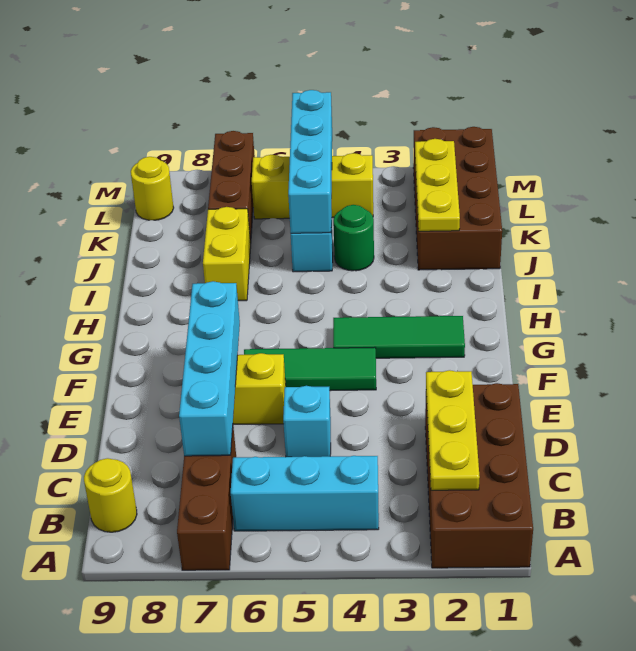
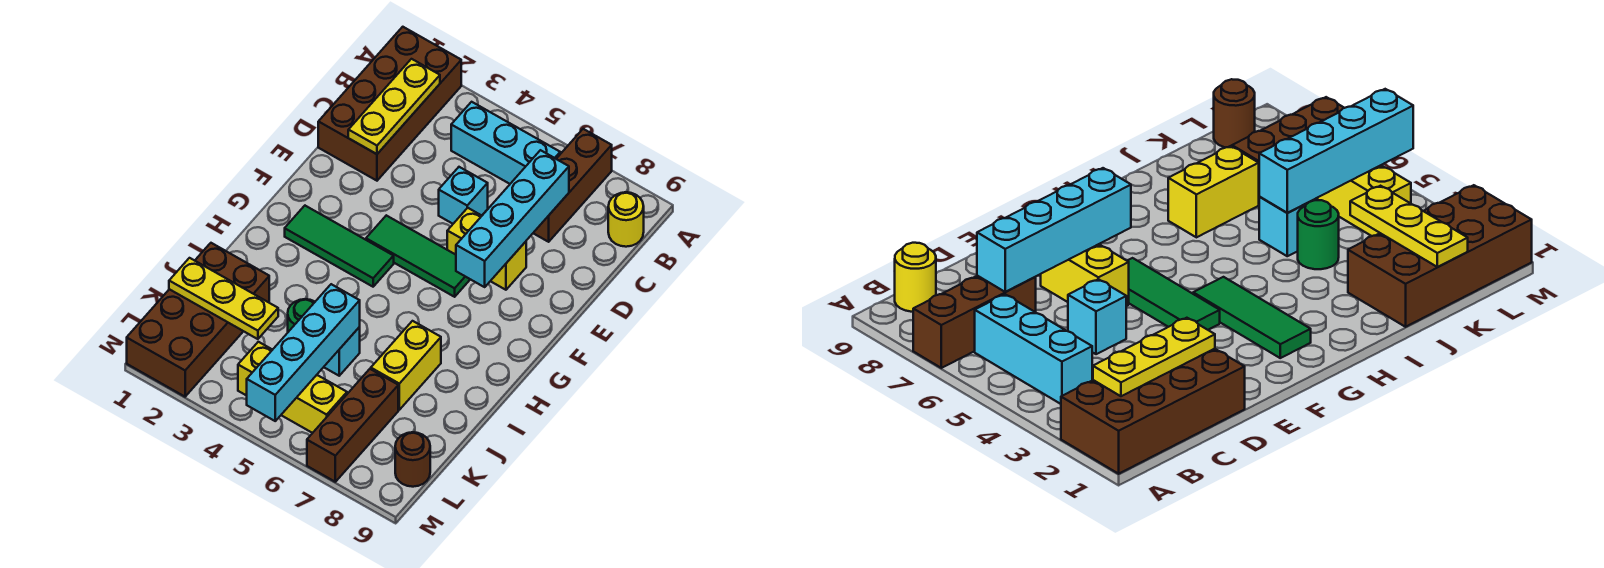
yellow plate J2:L2 level 2 -> yellow plate K1:K3 level 2
yellow round brick L9 level 1 -> brown round brick L9 level 1

